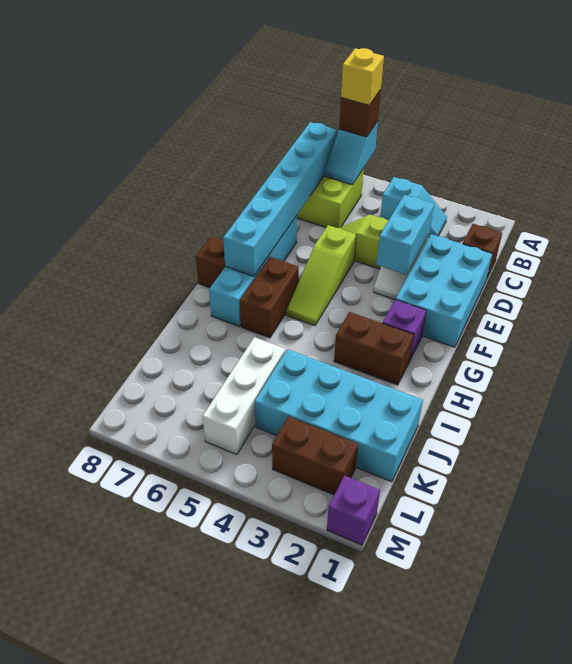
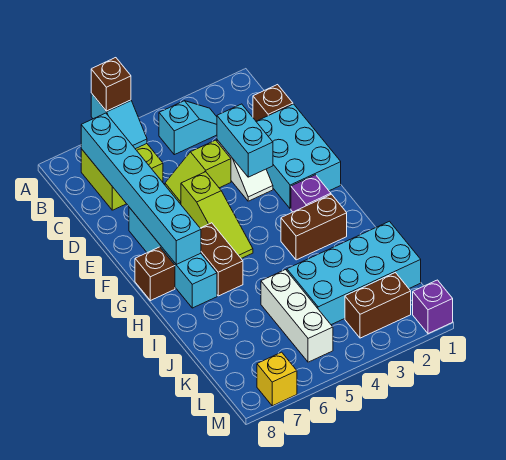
yellow brick A6 level 4 -> yellow brick M7 level 1

